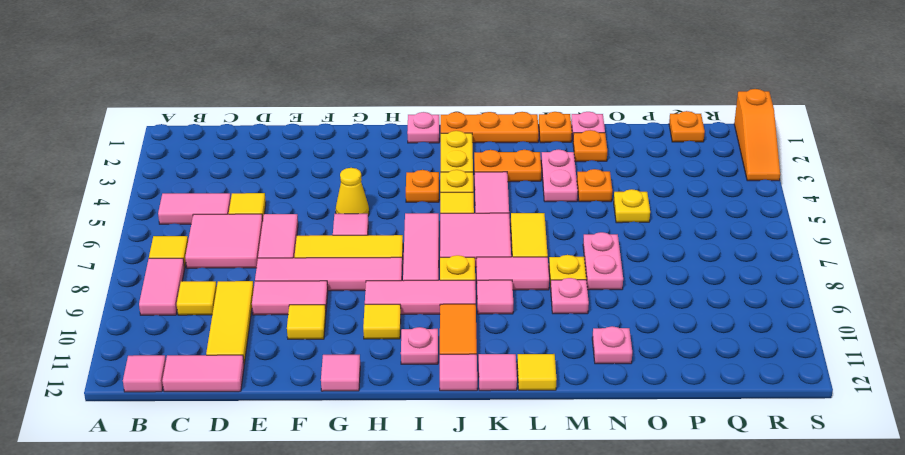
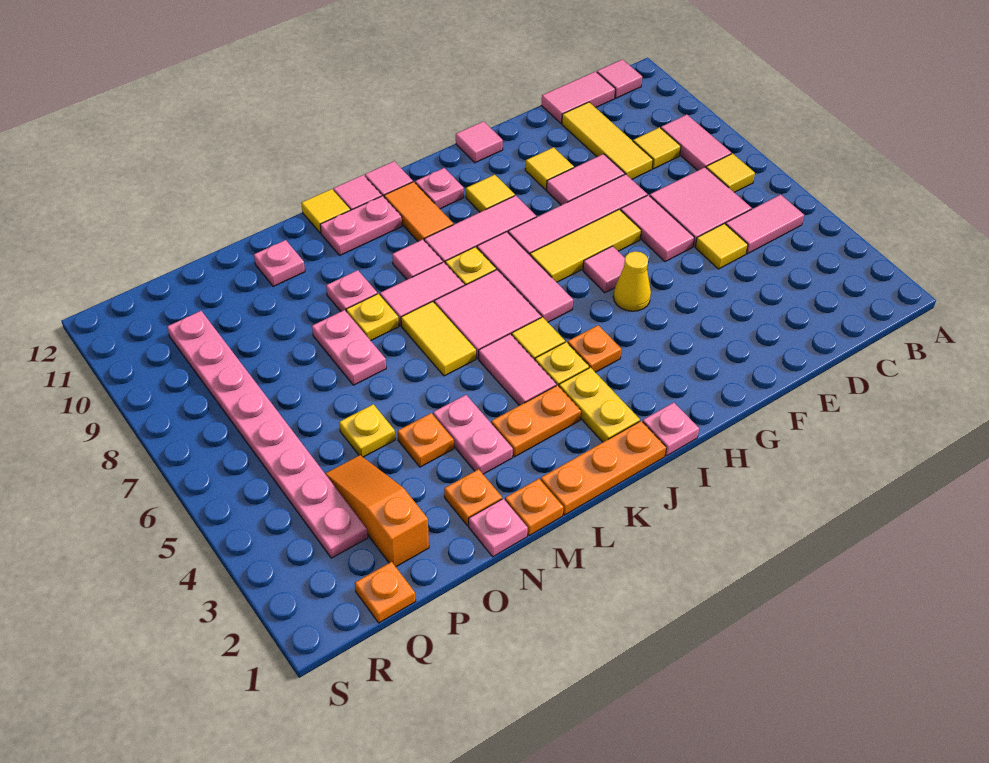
none -> pink plate K11:L11 level 1
none -> pink plate Q3:Q10 level 1
orange slope S1:S3 level 1 top 1 -> orange slope P2:P4 level 1 top 2

